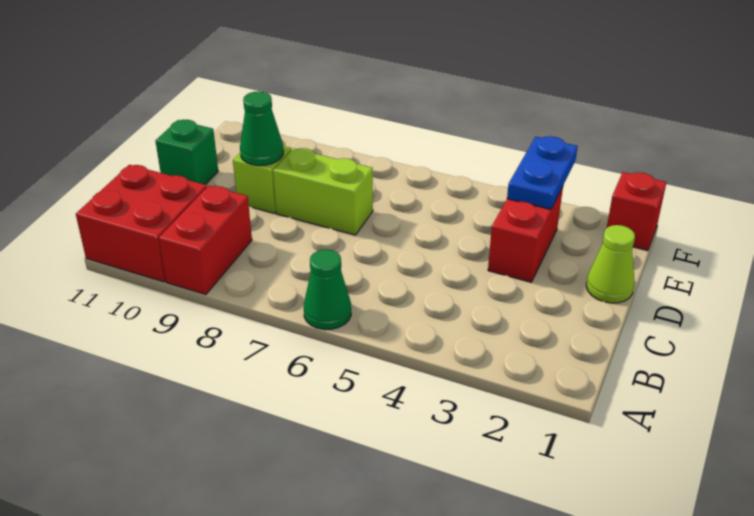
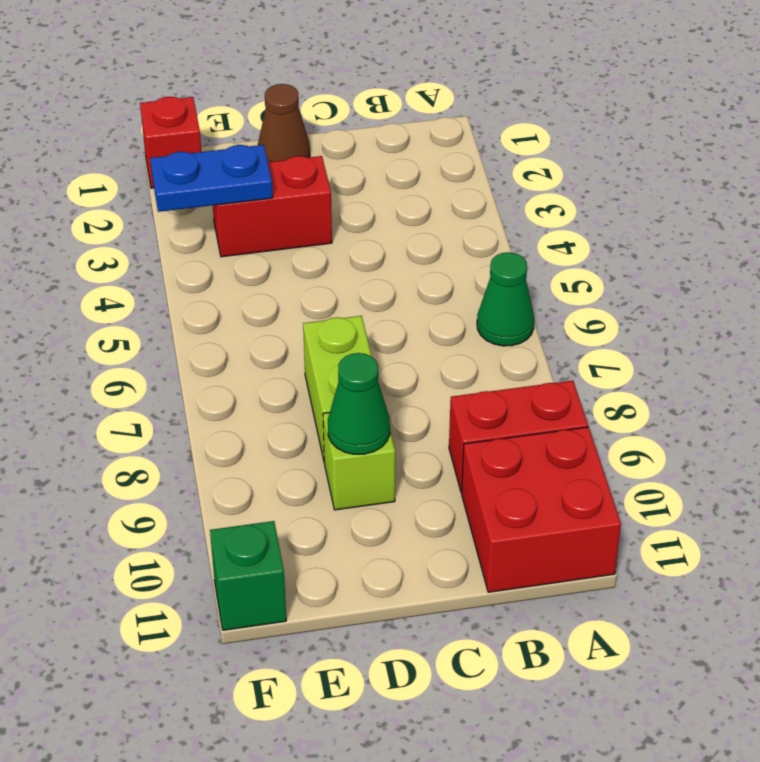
lime cone D1 level 1 -> brown cone D1 level 1
green brick D11 level 1 -> green brick F11 level 1

